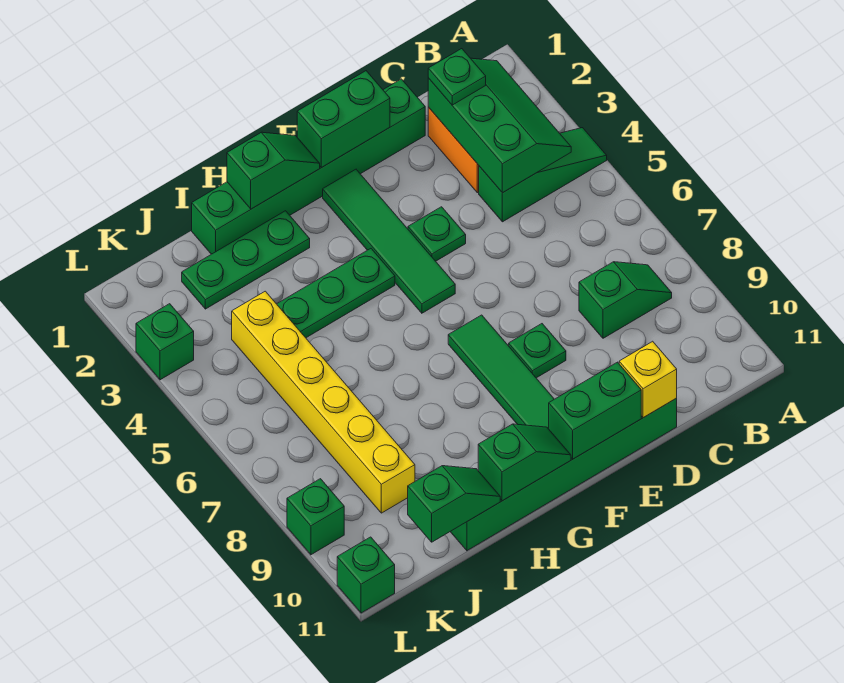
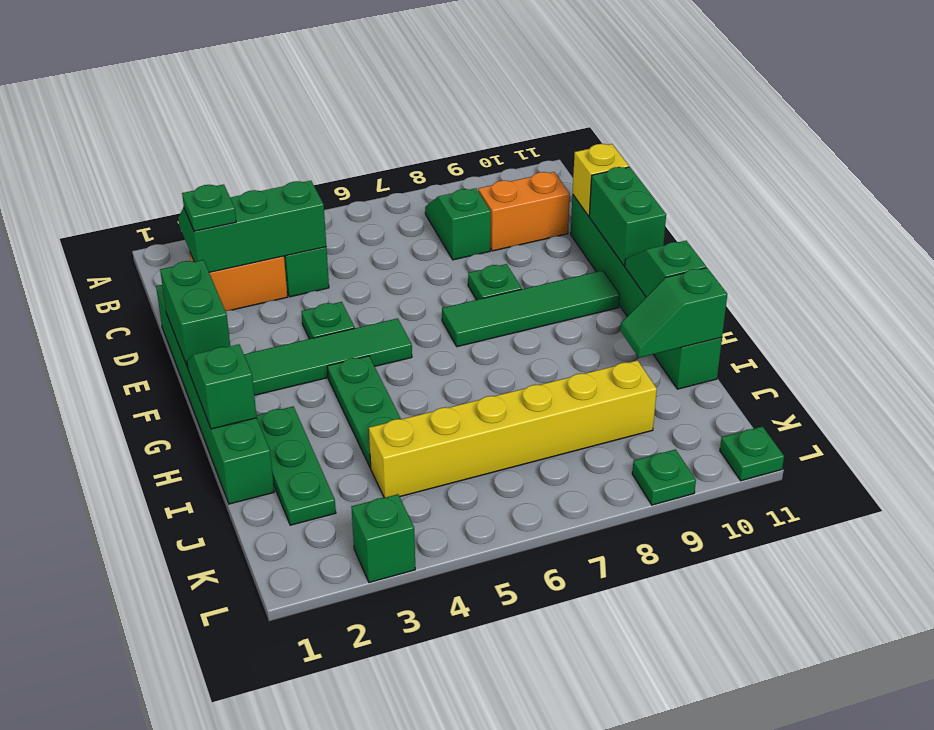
none -> orange brick C9:C10 level 1
green slope I11:J11 level 2 top J -> green slope I10:I11 level 2 top 11
green brick L9 level 1 -> green plate L9 level 1
green brick L11 level 1 -> green plate L11 level 1

